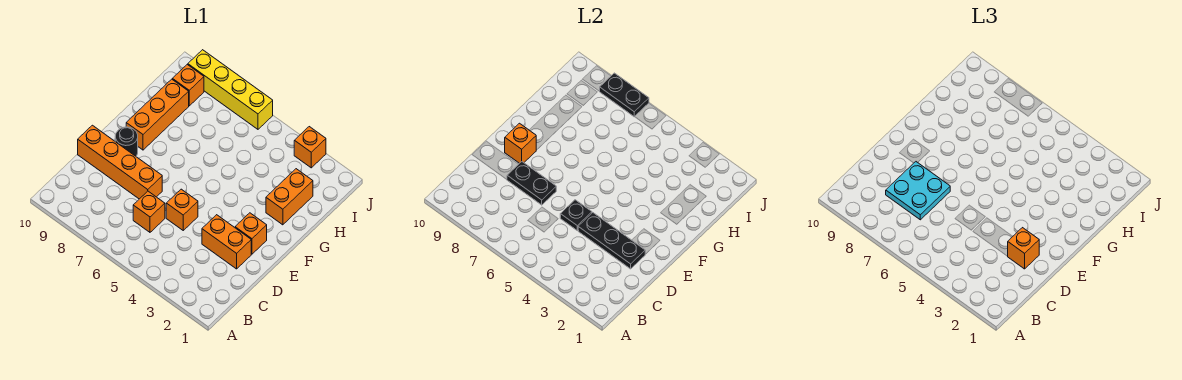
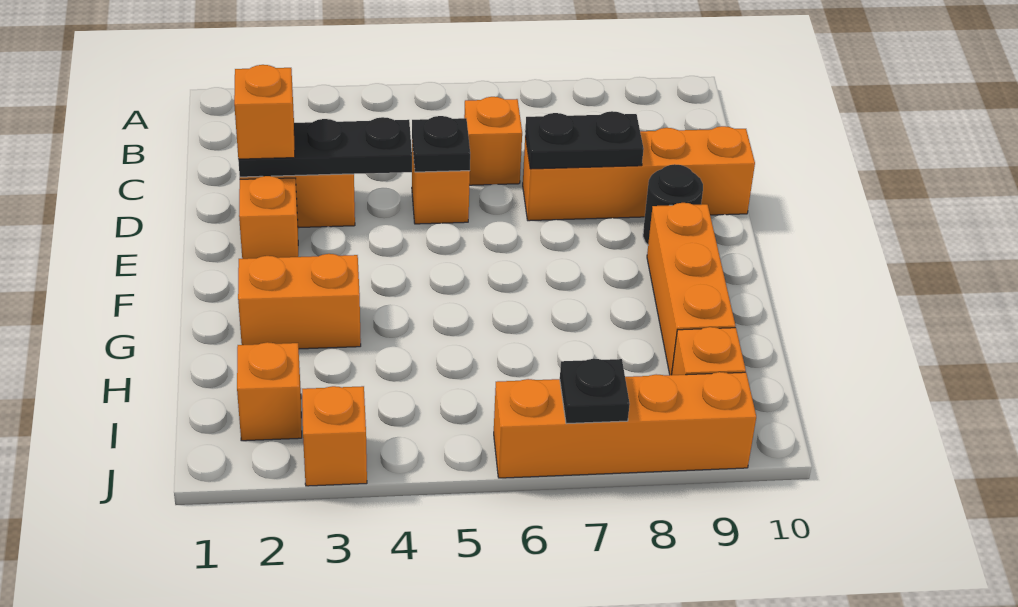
cyan plate C7:D8 level 3 -> none
orange brick E9 level 2 -> orange brick I2 level 1
orange brick G2:H2 level 1 -> orange brick G2:G3 level 1
yellow brick J6:J9 level 1 -> orange brick J6:J9 level 1
black plate J7:J8 level 2 -> black plate J7 level 2

